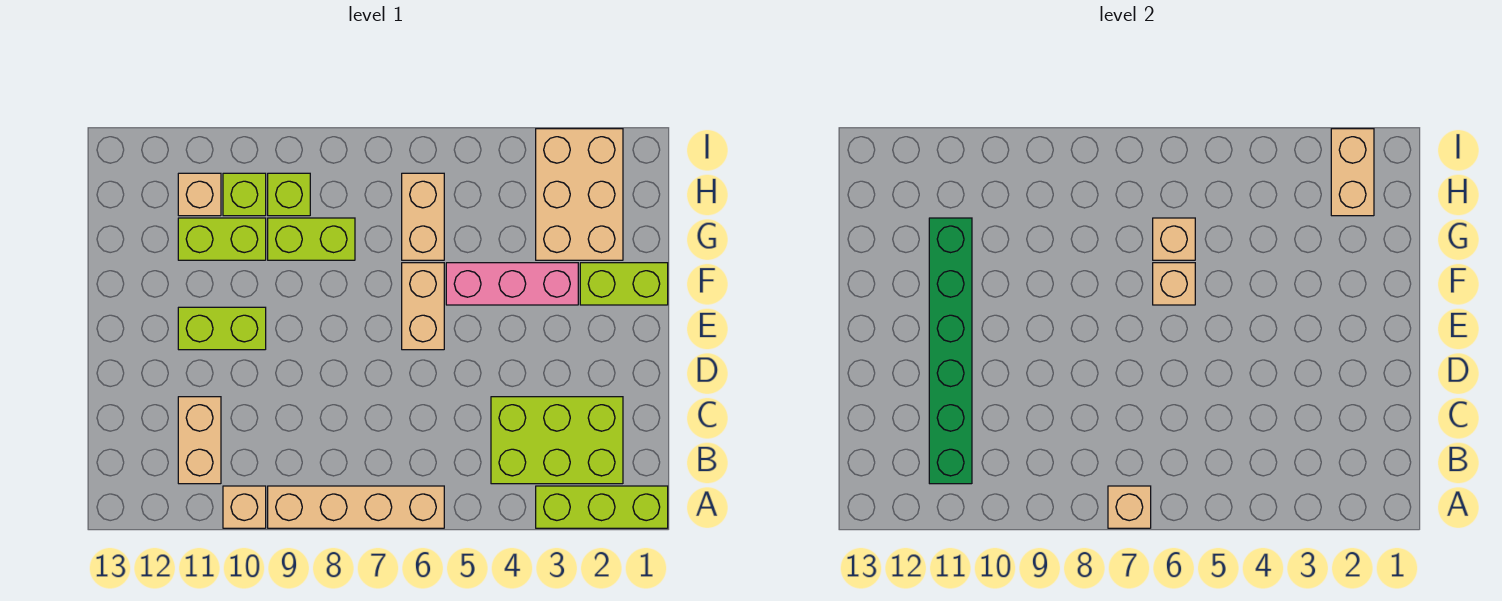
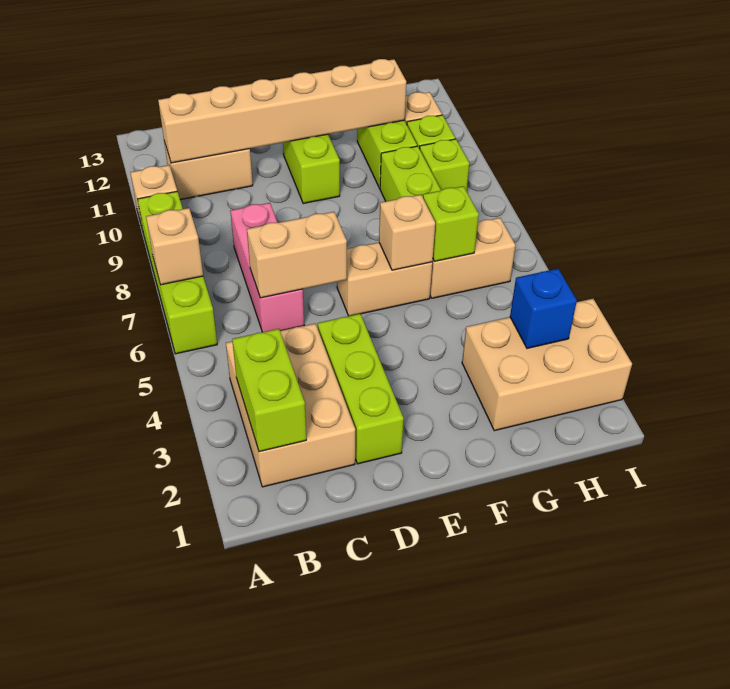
lime brick A1:A3 level 1 -> lime brick D2:D4 level 1
tan brick A6:A9 level 1 -> lime brick A6:A9 level 1
lime brick B2:C4 level 1 -> tan brick B2:C4 level 1
green brick B11:G11 level 2 -> tan brick B11:G11 level 2
lime brick F1:F2 level 1 -> lime brick B2:B3 level 2
pink brick F3:F5 level 1 -> pink brick C6:C8 level 1
tan brick G6 level 2 -> lime brick G6 level 2
tan brick H2:I2 level 2 -> tan brick C6:D6 level 2
none -> blue brick H3 level 2

